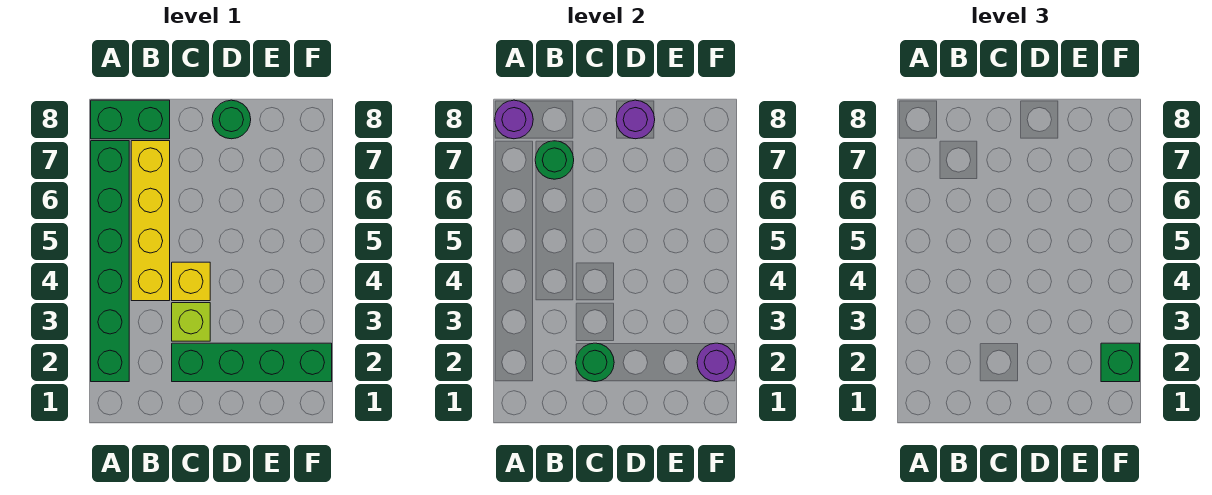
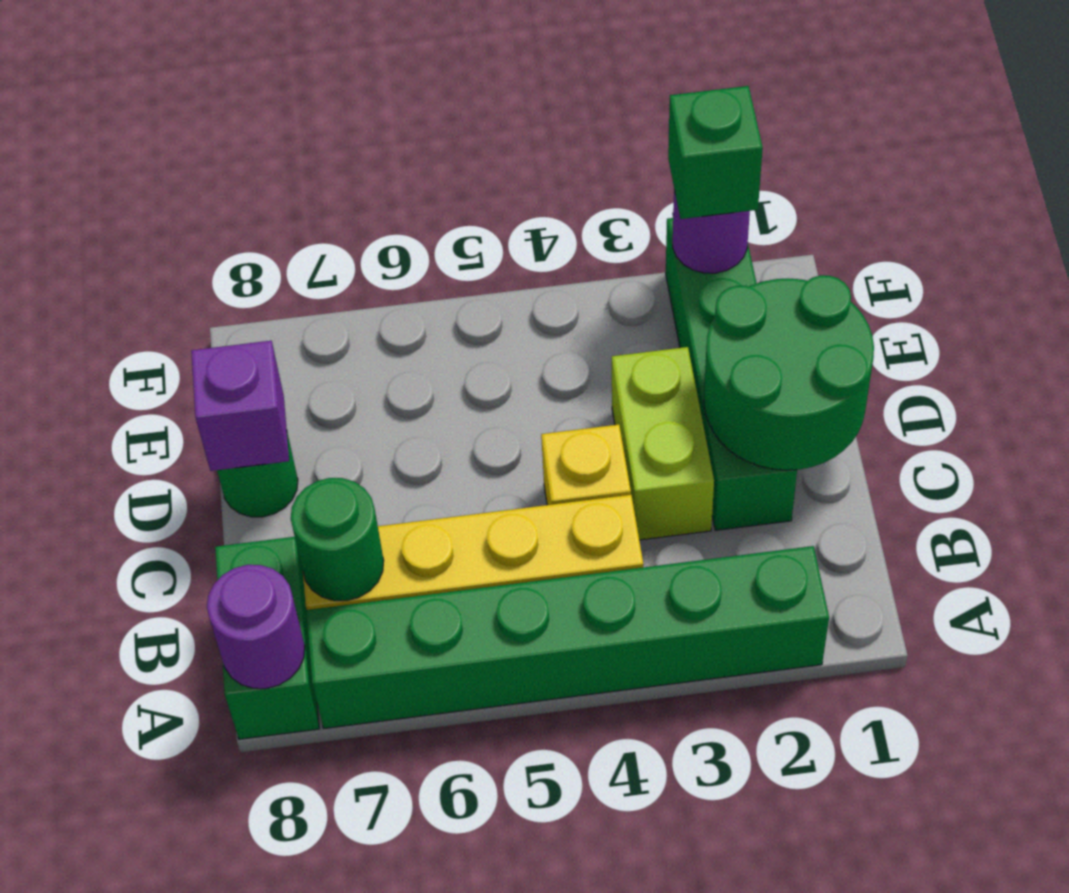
green round brick C2 level 2 -> green round brick C1:D2 level 2
lime brick C3 level 1 -> lime brick C3:D3 level 1
purple round brick D8 level 2 -> purple brick D8 level 2

